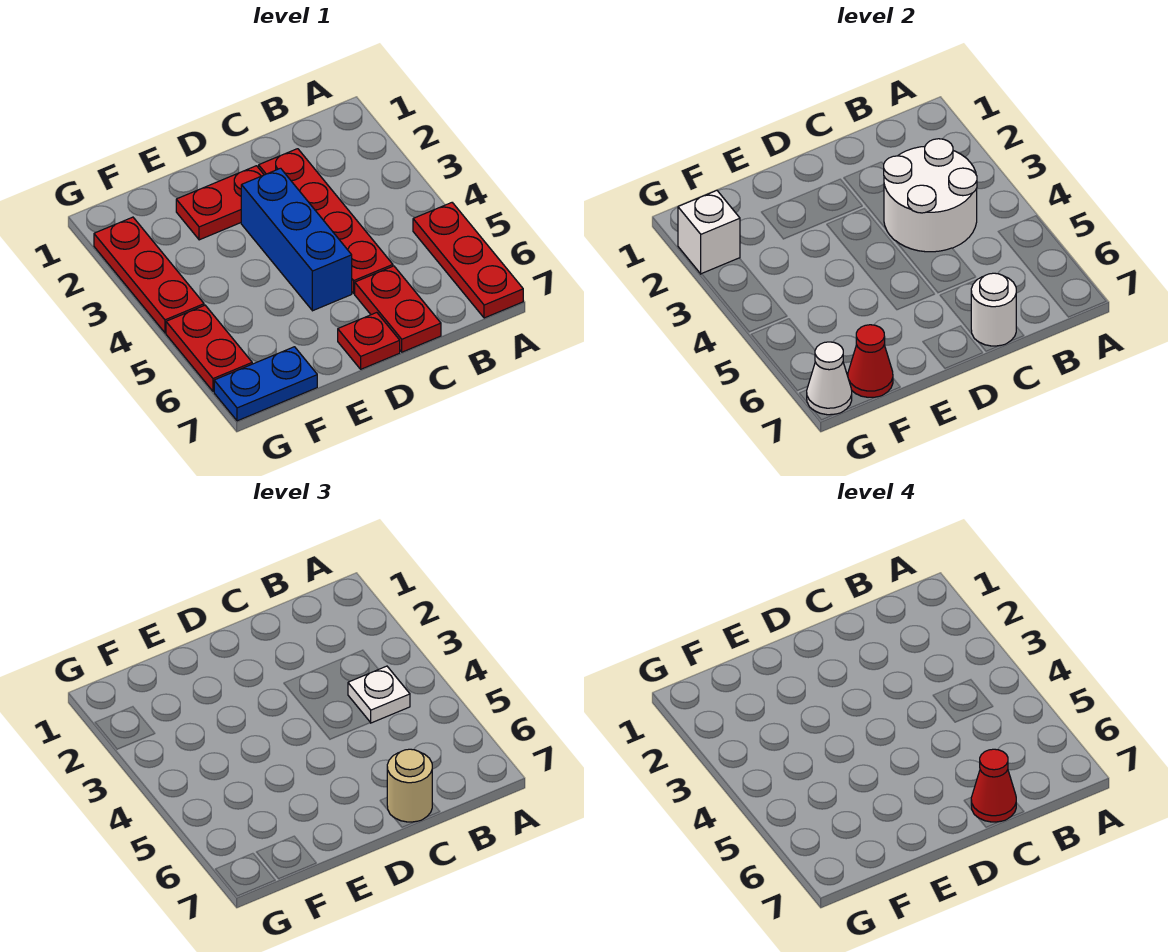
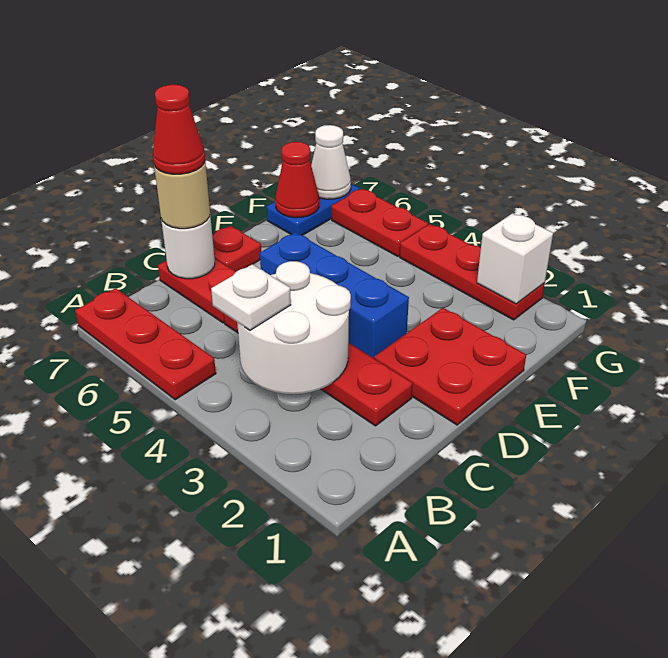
red plate D2:E2 level 1 -> red plate D1:E2 level 1

